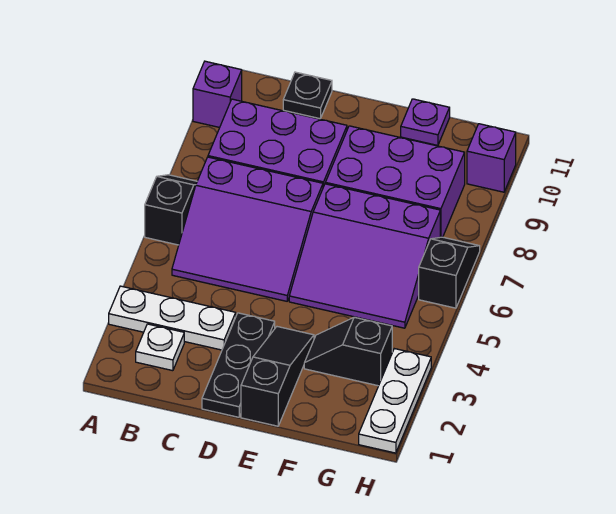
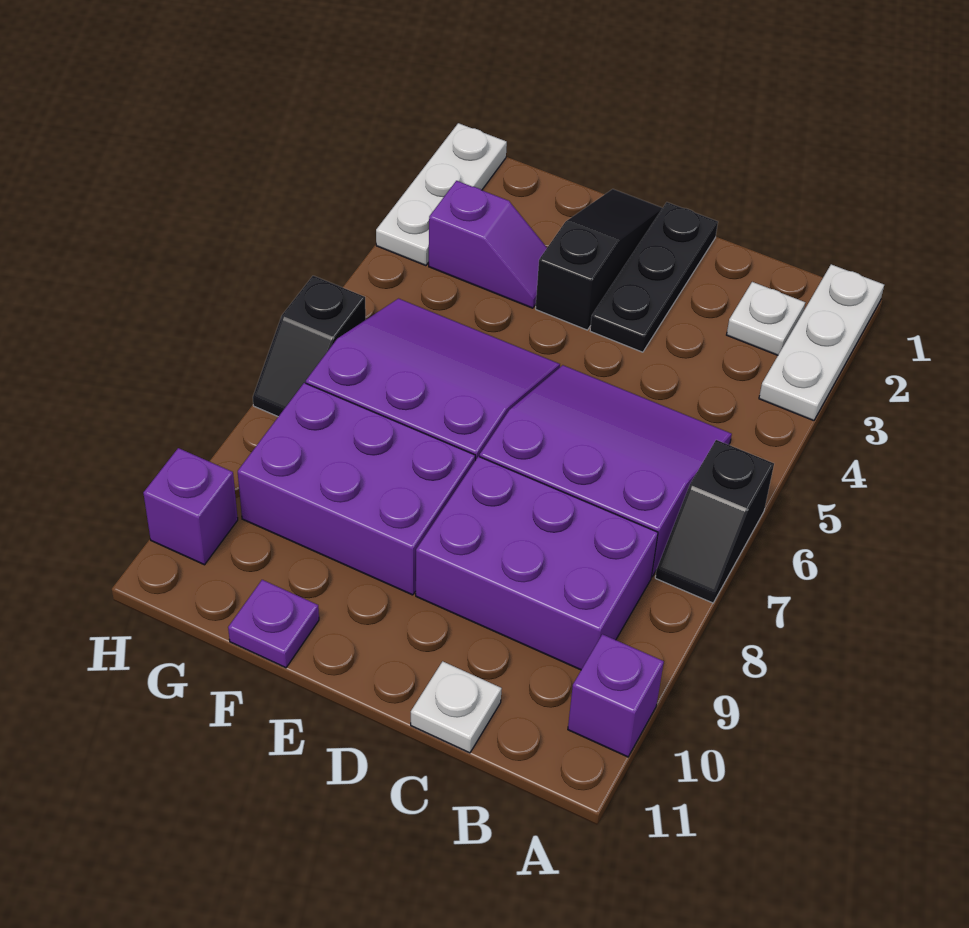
white plate A3:C3 level 1 -> white plate A1:A3 level 1
black plate C11 level 1 -> white plate C11 level 1
black slope E1:E3 level 1 top 1 -> black slope E1:E3 level 1 top 3
black slope F3:G3 level 1 top G -> purple slope F3:G3 level 1 top G

